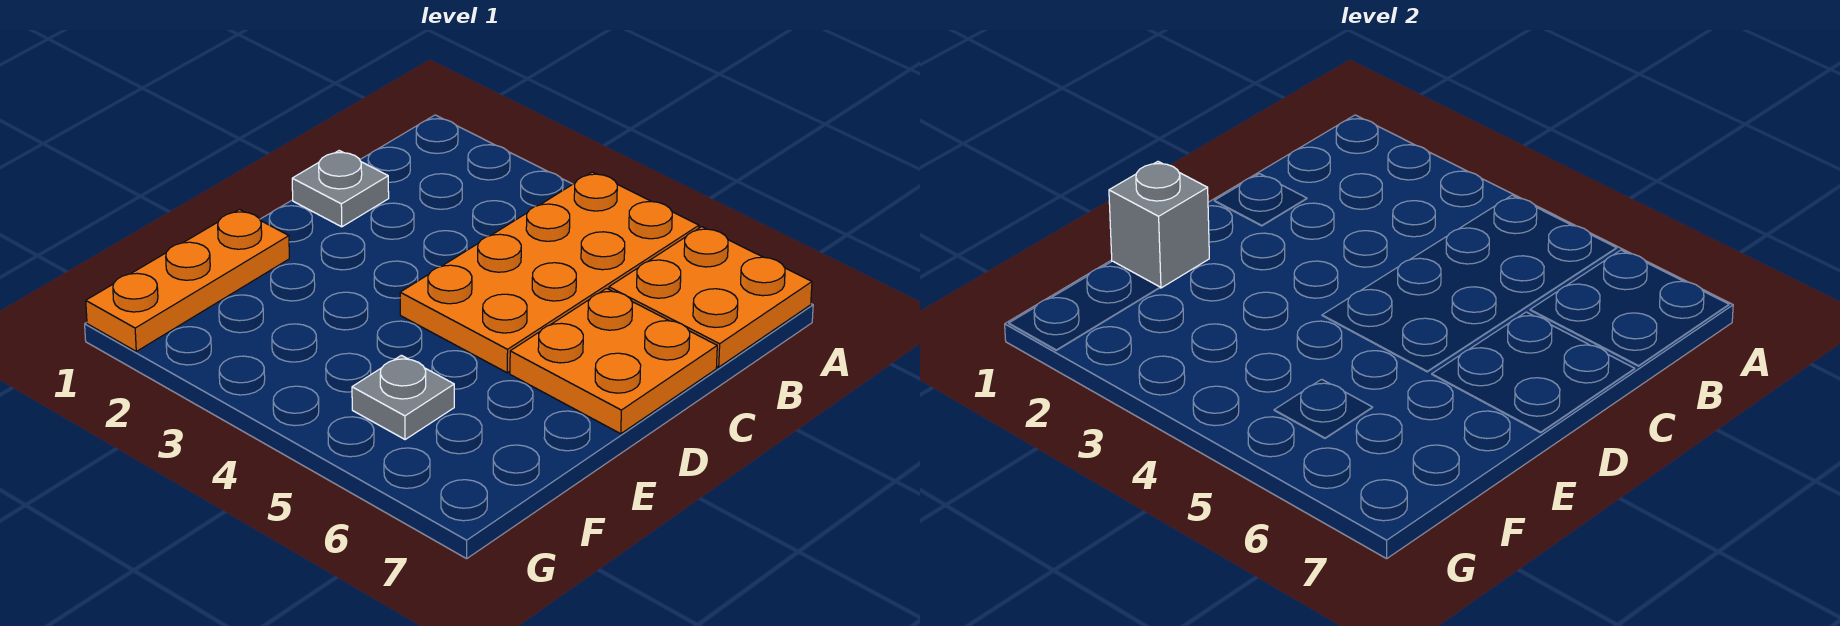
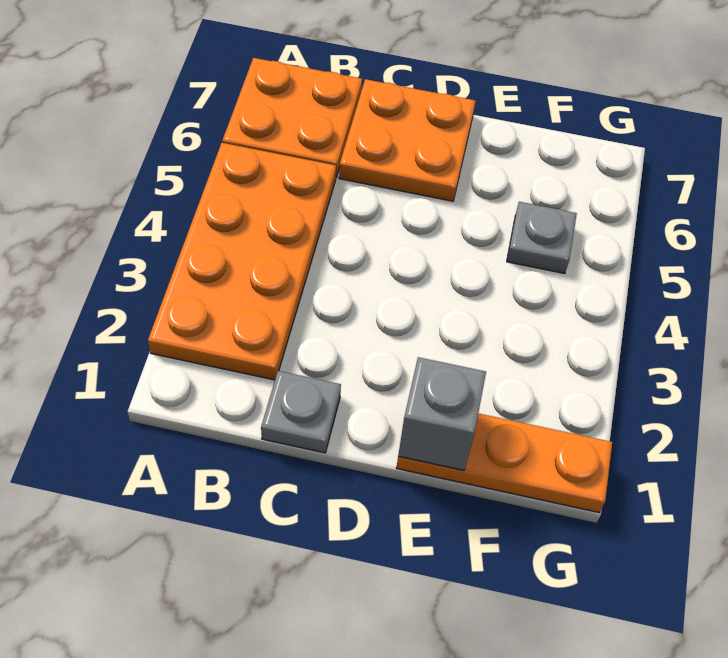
orange plate A4:D5 level 1 -> orange plate A2:B5 level 1

